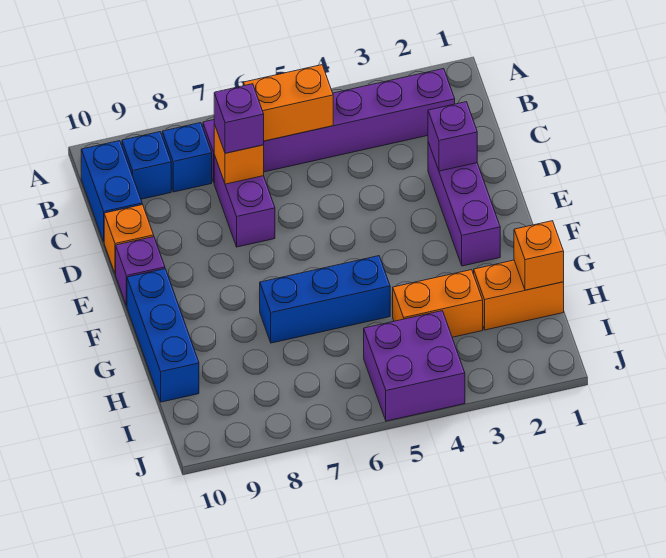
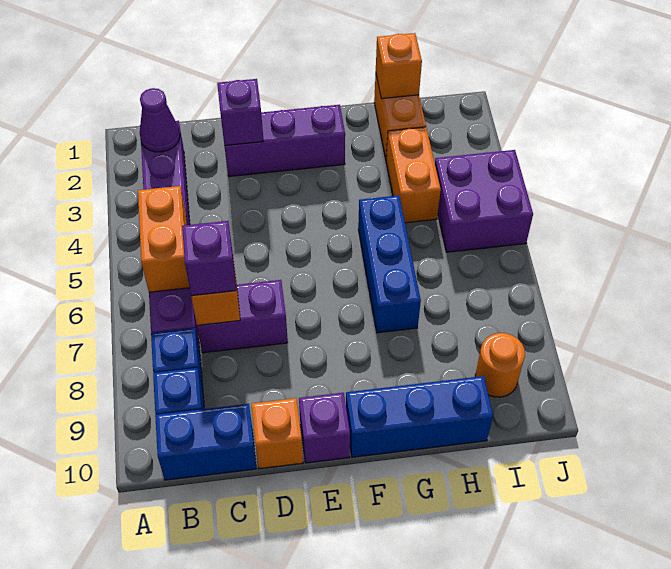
none -> purple cone B2 level 2
none -> orange round brick I9 level 1

